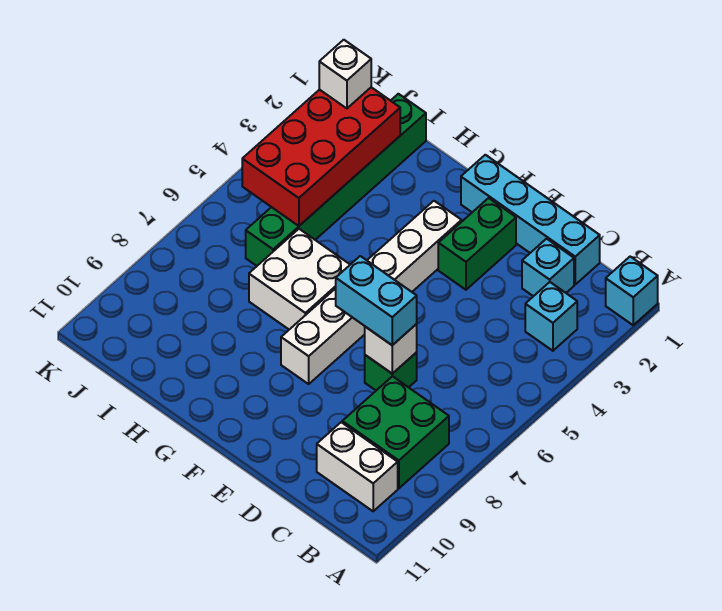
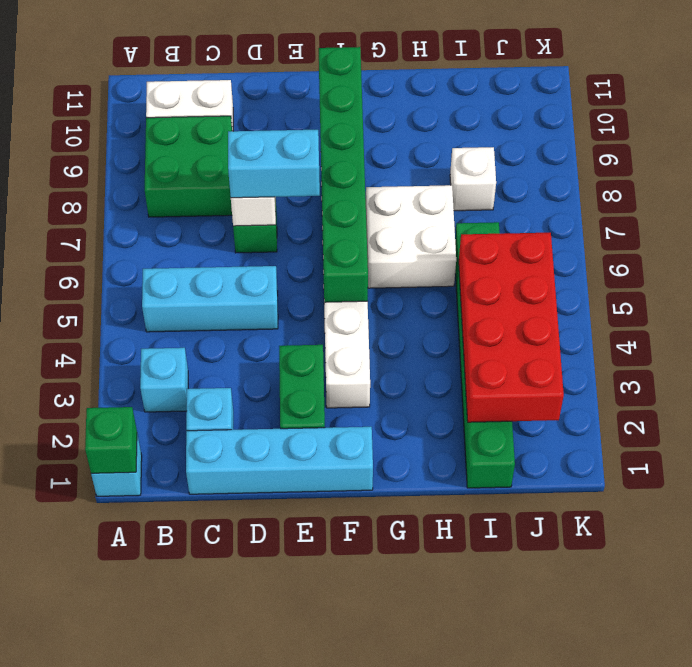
none -> green brick A1 level 2
none -> cyan brick B5:D5 level 1
none -> green brick F5:F10 level 2
white brick J2 level 3 -> white brick I8 level 1

